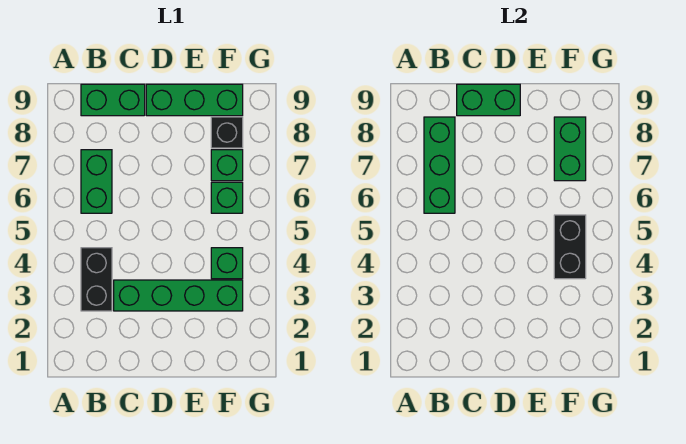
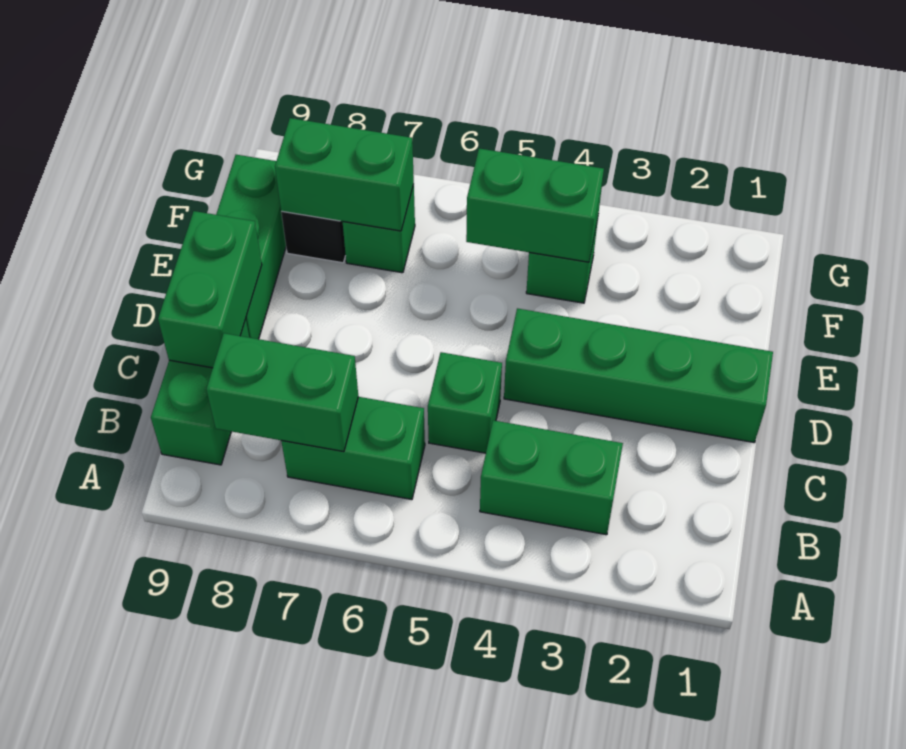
black brick B3:B4 level 1 -> green brick B3:B4 level 1
green brick B6:B8 level 2 -> green brick B7:B8 level 2
green brick C3:F3 level 1 -> green brick D1:D4 level 1
black brick F4:F5 level 2 -> green brick F4:F5 level 2
green brick F6 level 1 -> green brick C5 level 1

